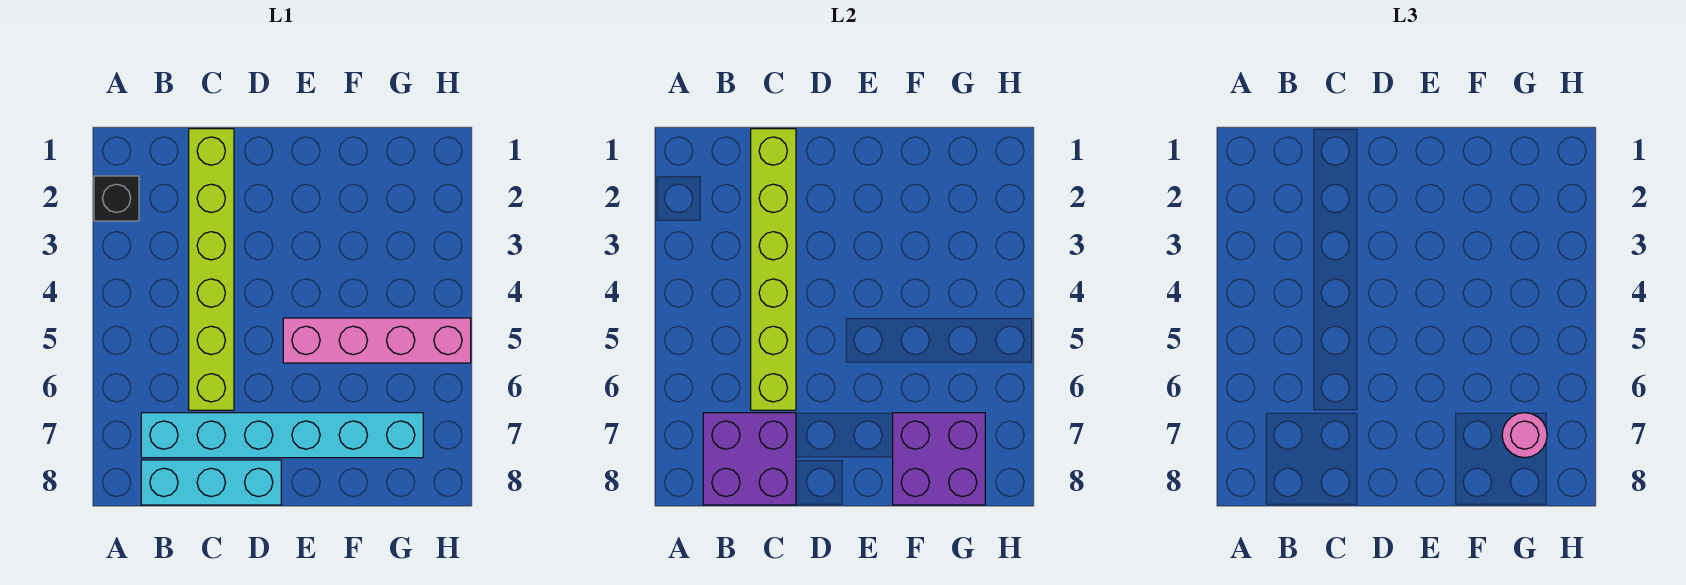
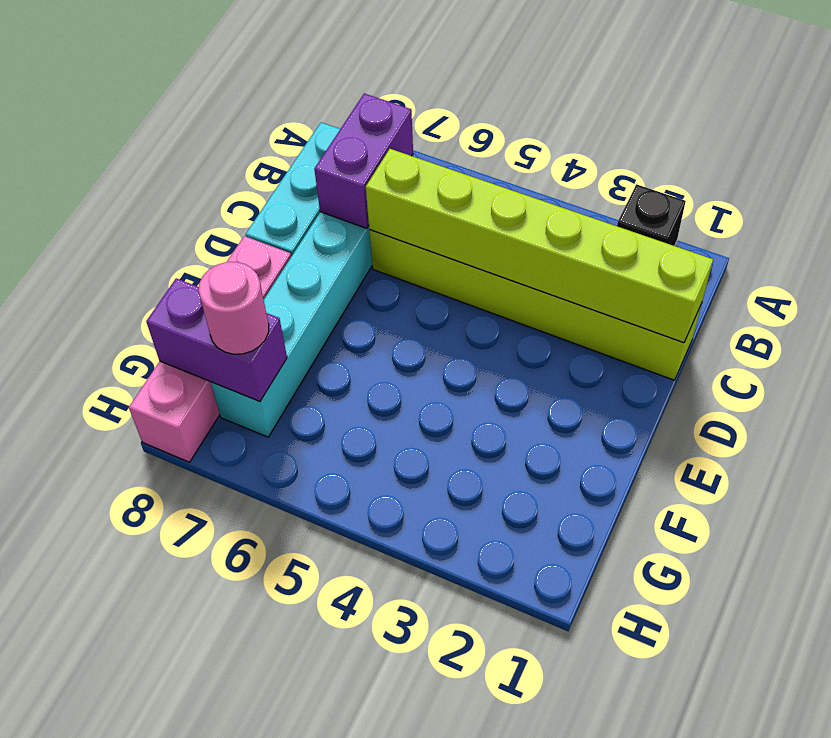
purple brick B7:C8 level 2 -> purple brick B7:C7 level 2
pink brick E5:H5 level 1 -> pink brick E8:H8 level 1
purple brick F7:G8 level 2 -> purple brick G7:G8 level 2

